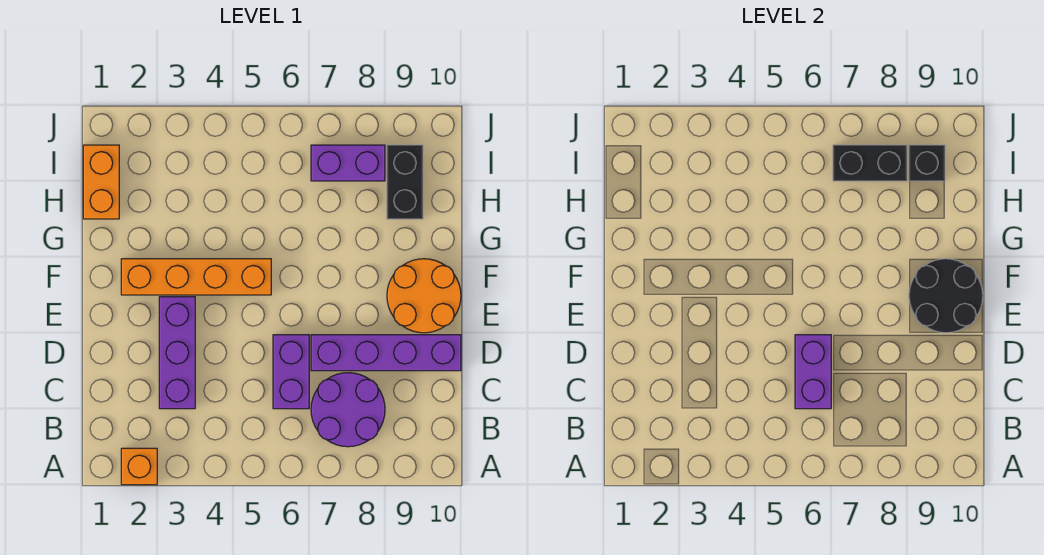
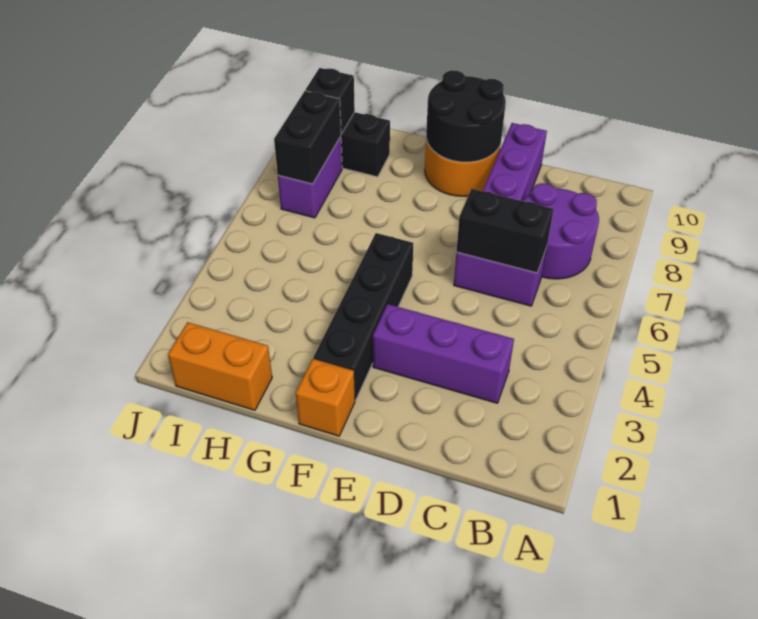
orange brick A2 level 1 -> orange brick F1 level 1
purple brick C6:D6 level 2 -> black brick C6:D6 level 2
orange brick F2:F5 level 1 -> black brick F2:F5 level 1

